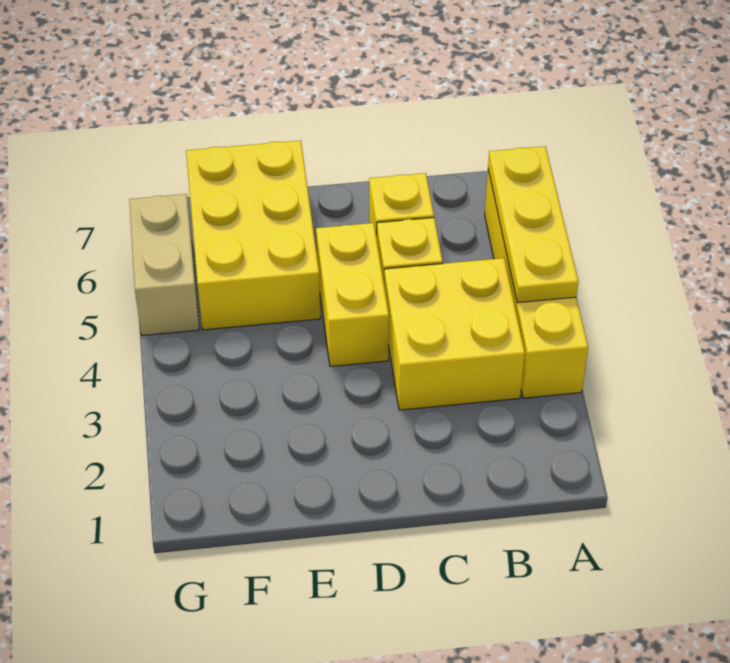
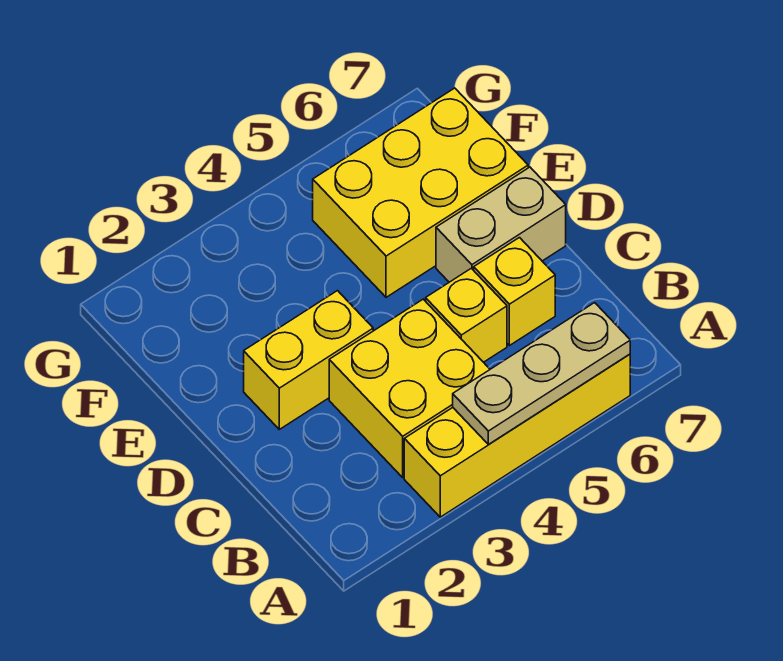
yellow plate A4:A6 level 2 -> tan plate A4:A6 level 2
yellow brick D4:D5 level 1 -> yellow brick D2:D3 level 1
tan brick G5:G6 level 1 -> tan brick D6:D7 level 1

